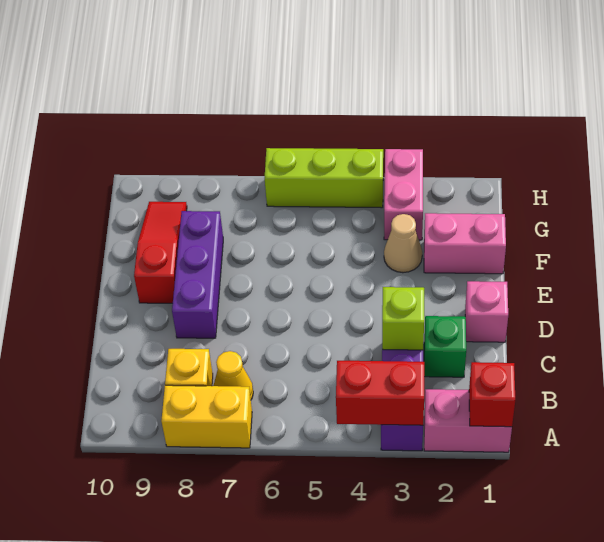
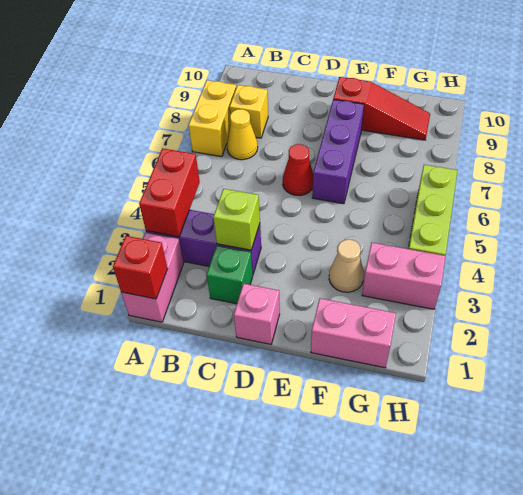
none -> red cone D6 level 1
purple brick D8:F8 level 1 -> purple brick E6:E8 level 1
pink brick F1:F2 level 1 -> pink brick F1:G1 level 1

